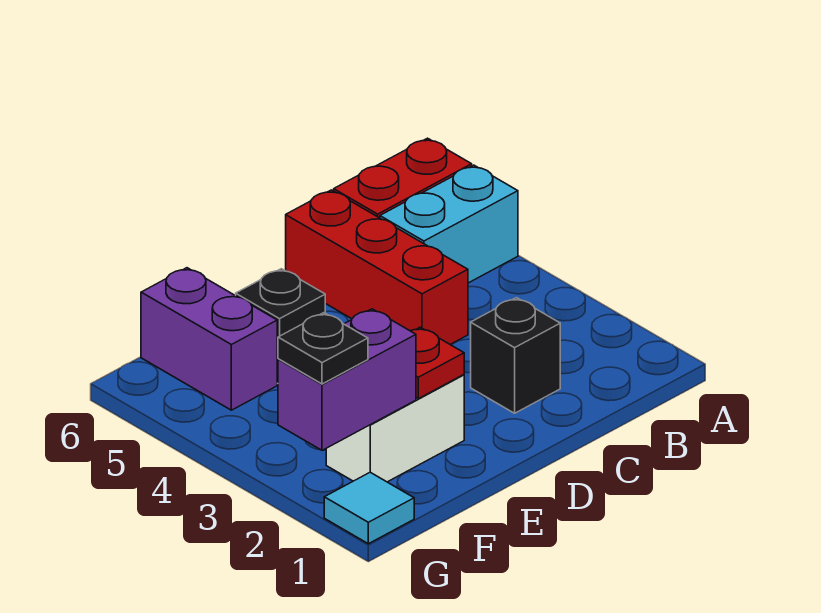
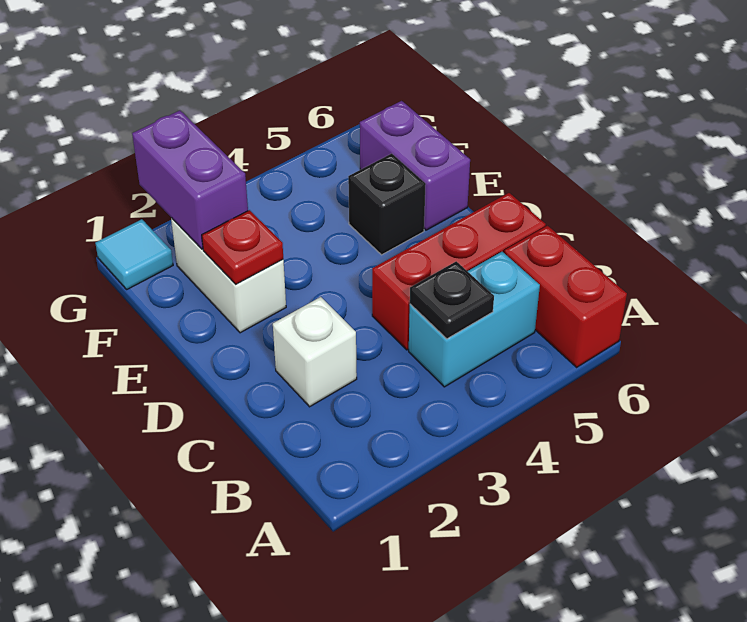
cyan brick A5:B5 level 1 -> cyan brick B4:B5 level 1
black brick C2 level 1 -> white brick C2 level 1
purple brick F5:F6 level 1 -> purple brick E6:F6 level 1
black plate G2 level 3 -> black plate B4 level 2

